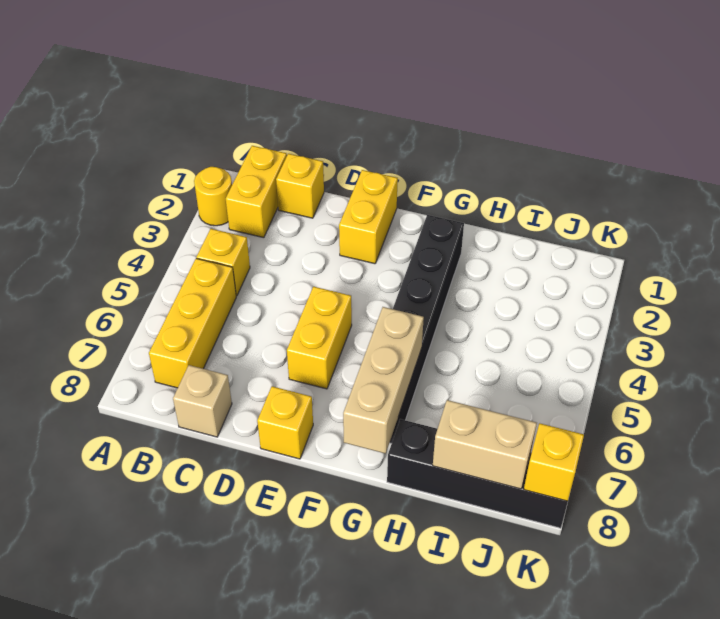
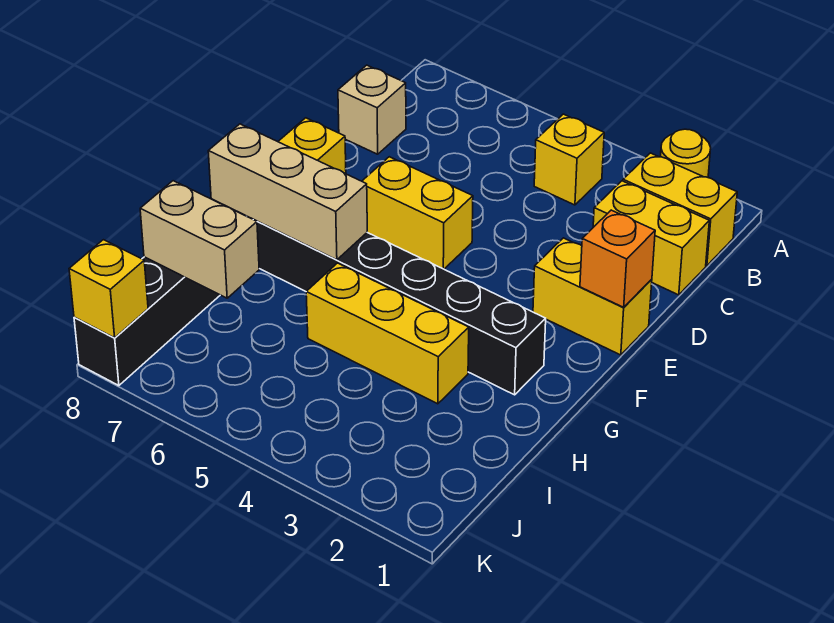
yellow brick B5:B7 level 1 -> yellow brick H3:H5 level 1
yellow brick C1 level 1 -> yellow brick C1:C2 level 1
none -> orange brick E1 level 2
tan brick I8:J8 level 2 -> tan brick I7:I8 level 2

